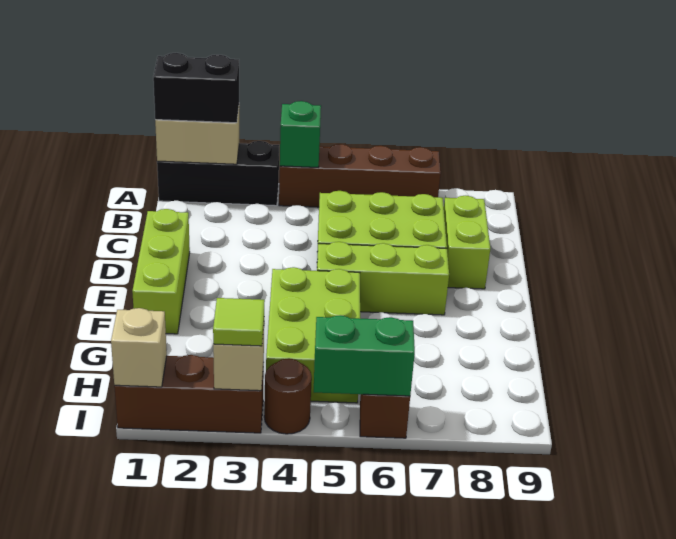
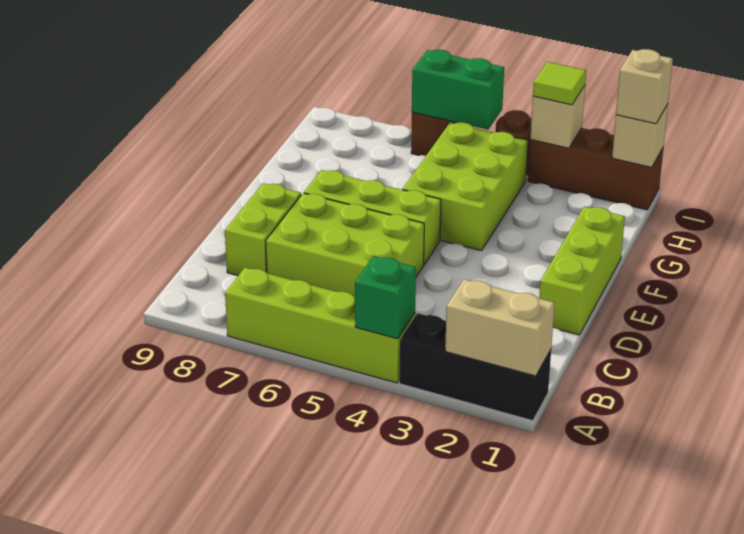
black brick A1:A2 level 3 -> none
brown brick A4:A7 level 1 -> lime brick A4:A7 level 1
none -> tan brick I1 level 3

